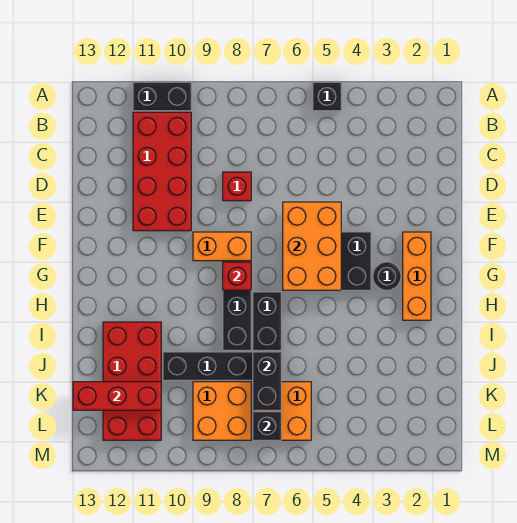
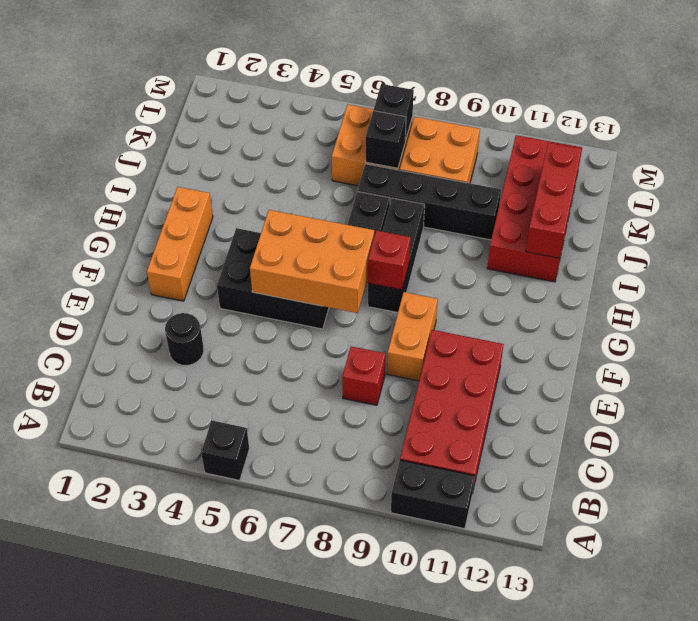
orange brick E5:G6 level 2 -> orange brick F5:G7 level 2
orange brick F8:F9 level 1 -> orange brick E9:F9 level 1
black round brick G3 level 1 -> black round brick D3 level 1
black brick J7:K7 level 2 -> black brick K7 level 2
red brick K11:K13 level 2 -> red brick I12:K12 level 2

